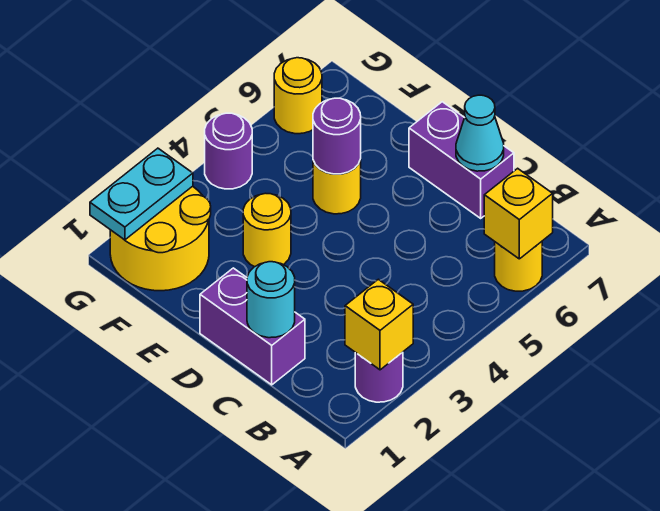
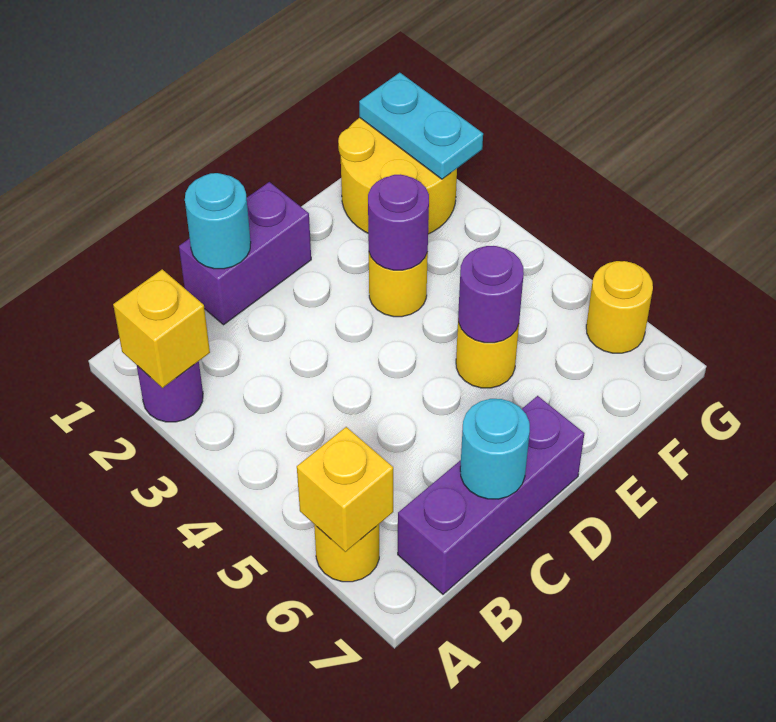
purple brick C7:D7 level 1 -> purple brick B7:D7 level 1
cyan cone C7 level 2 -> cyan round brick C7 level 2
purple round brick G4 level 1 -> purple round brick E3 level 2

